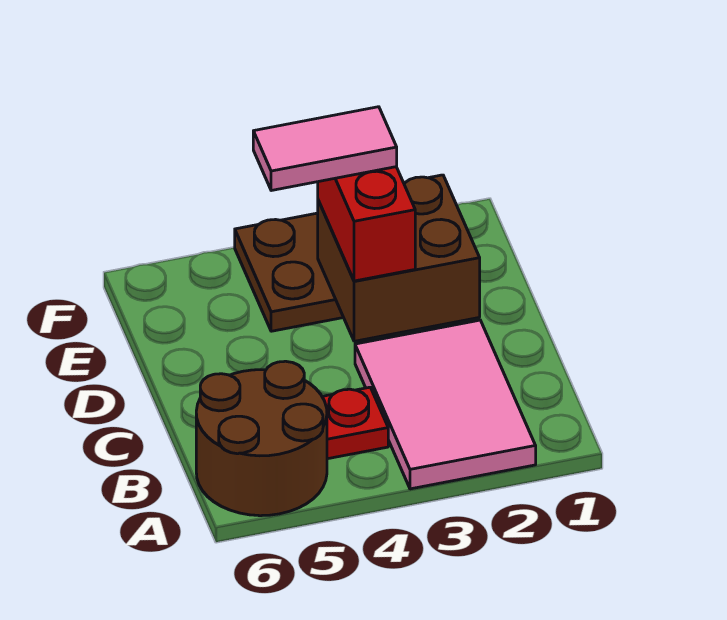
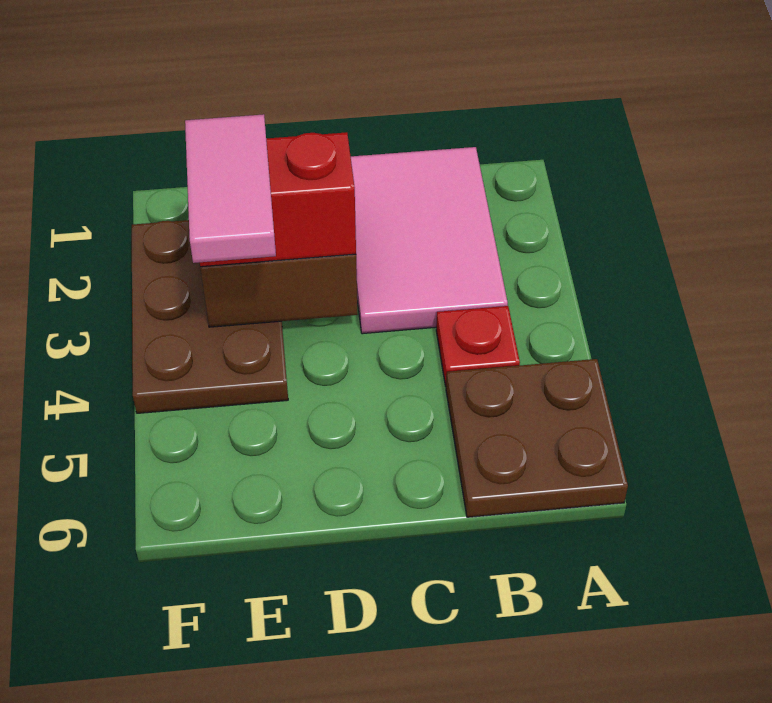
pink tile A2:C3 level 1 -> pink tile B1:C3 level 1
brown round brick A5:B6 level 1 -> brown plate A5:B6 level 1

